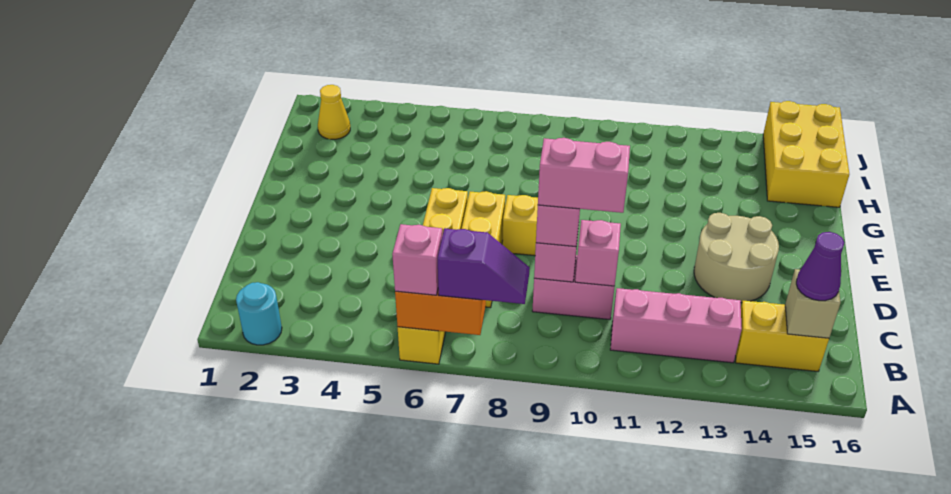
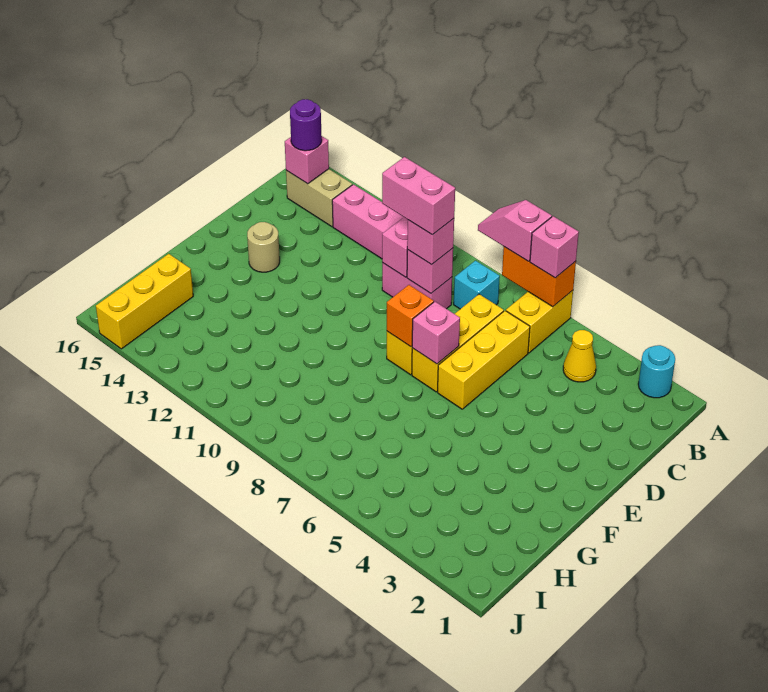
purple slope A7:A8 level 3 top 7 -> pink slope A7:A8 level 3 top 7
none -> cyan brick B8 level 1
yellow brick B14:B15 level 1 -> tan brick B14:B15 level 1
tan brick B15 level 2 -> pink brick B15 level 2
purple cone B15 level 3 -> purple round brick B15 level 3
tan round brick D13:E14 level 1 -> tan round brick E14 level 1
none -> pink brick E7 level 2
none -> orange brick E8 level 2
yellow brick H15:J16 level 1 -> yellow brick H15:J15 level 1
yellow cone I2 level 1 -> yellow cone B4 level 1

